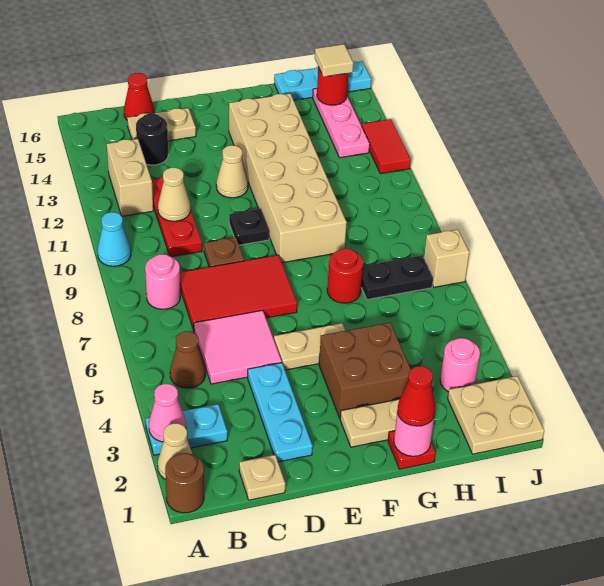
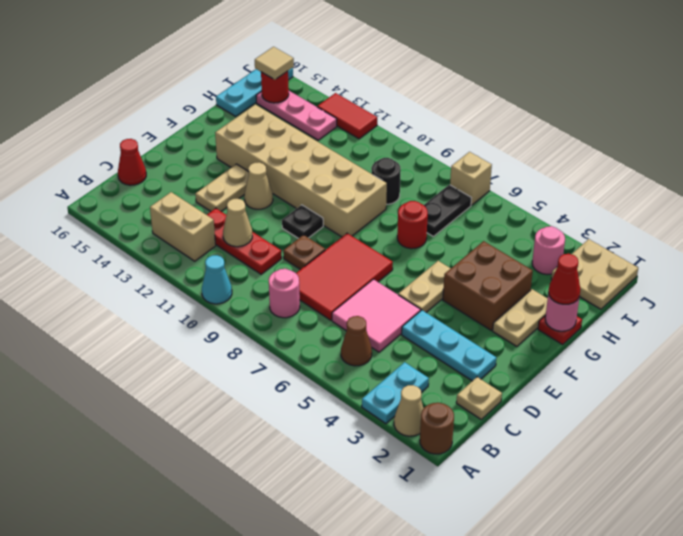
pink cone A3 level 2 -> none
black round brick C14 level 1 -> black round brick H9 level 1
tan plate C15:D15 level 1 -> tan plate D13:E13 level 1

